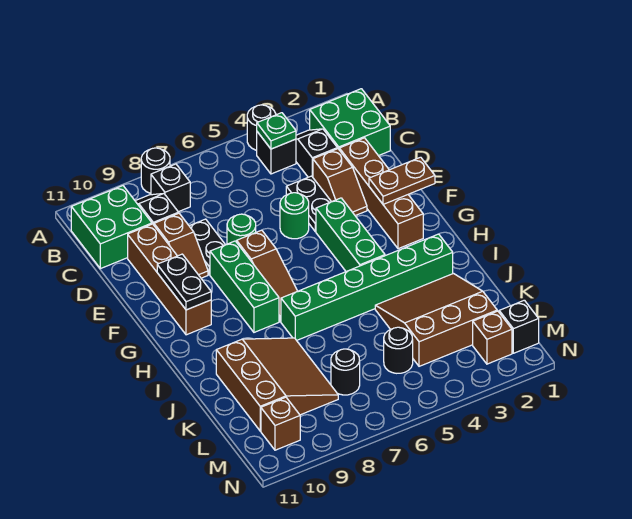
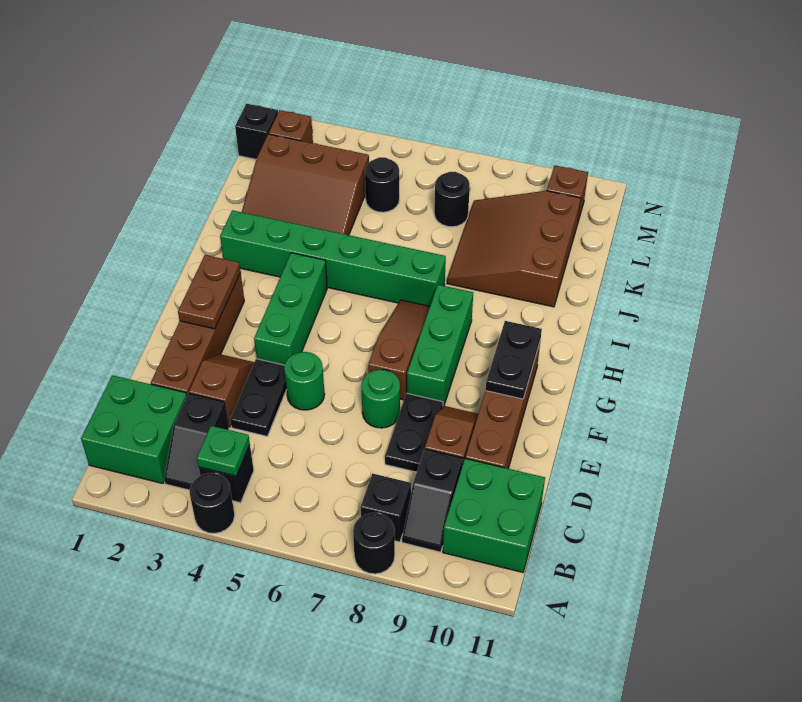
brown plate F1:F2 level 2 -> brown plate F2:G2 level 2

